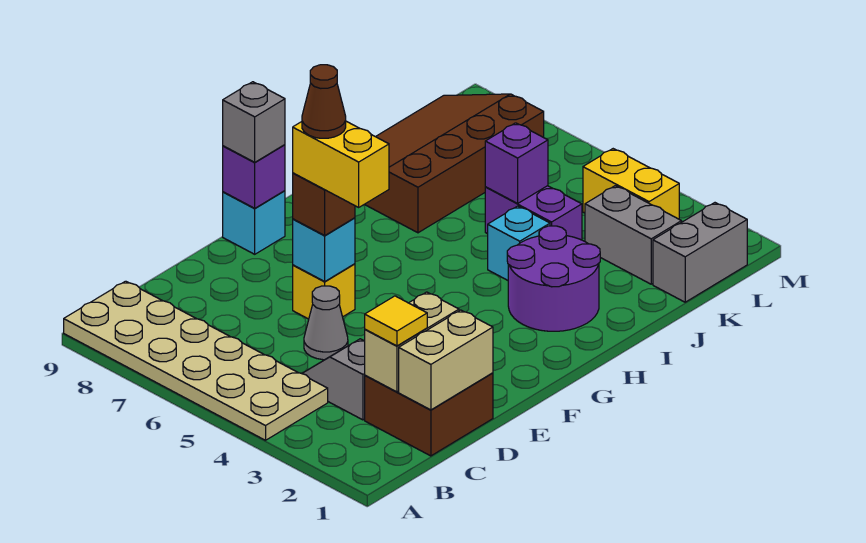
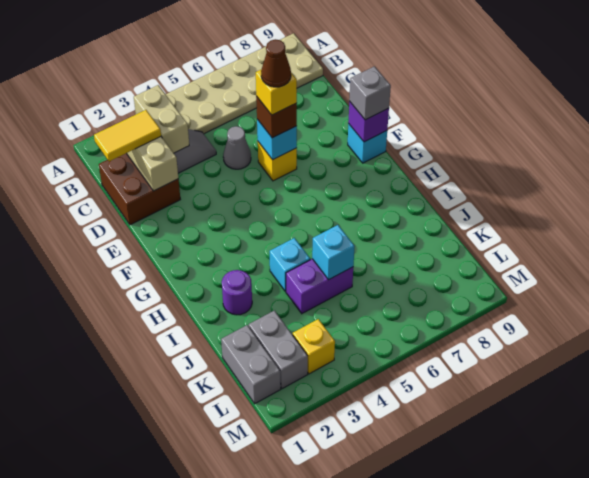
tan brick C1:D1 level 2 -> tan brick B3:C3 level 2
yellow tile C2 level 3 -> yellow tile C1:C2 level 3
yellow brick E5:E6 level 4 -> yellow brick E6 level 4
purple round brick H2:I3 level 1 -> purple round brick I2 level 1
brown slope I7:L9 level 1 top 7 -> none
purple brick J5 level 2 -> cyan brick J5 level 2
grey brick K2:K3 level 1 -> grey brick K2:L2 level 1
yellow brick L3:L4 level 1 -> yellow brick L3 level 1

